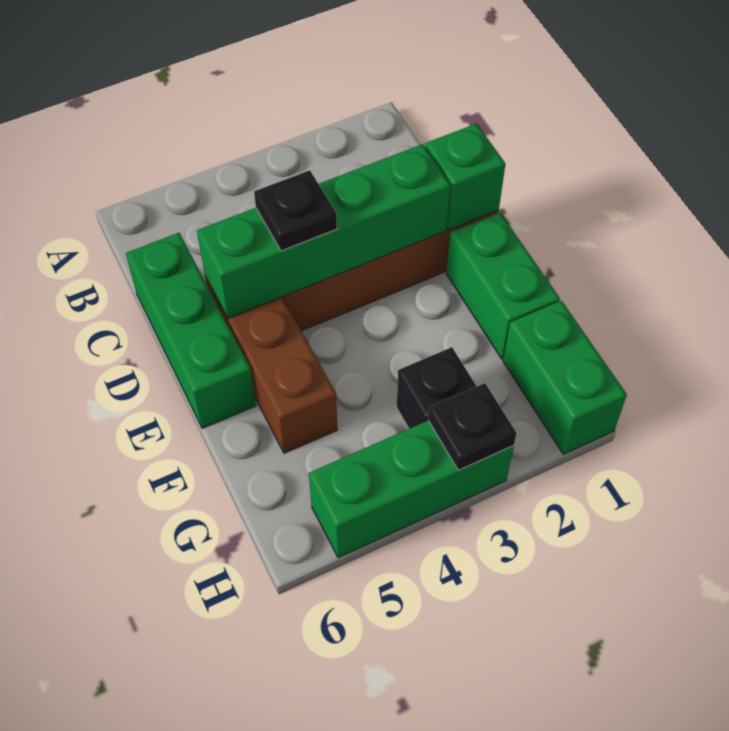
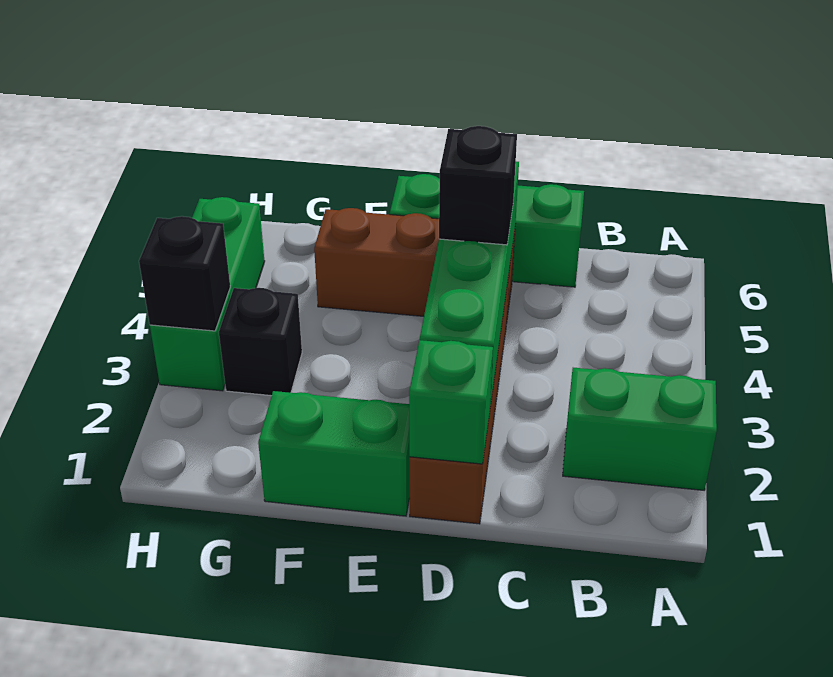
black plate D4 level 3 -> black brick D4 level 3
green brick G1:H1 level 1 -> green brick A2:B2 level 1
black plate H3 level 2 -> black brick H3 level 2

